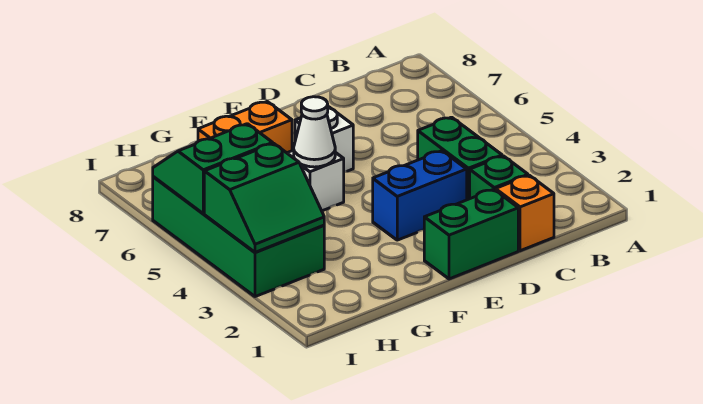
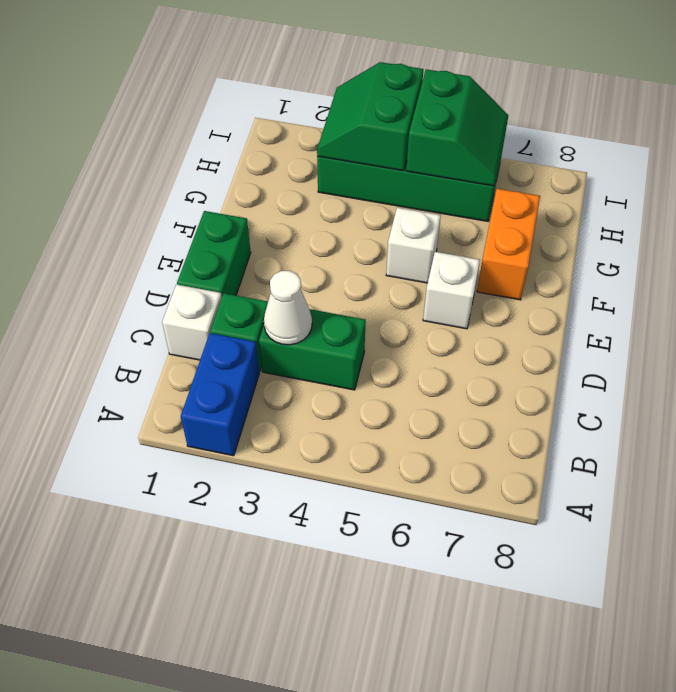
orange brick C1 level 1 -> white brick C1 level 1
blue brick D3:E3 level 1 -> blue brick A2:B2 level 1
white cone F5 level 2 -> white cone C3 level 2

